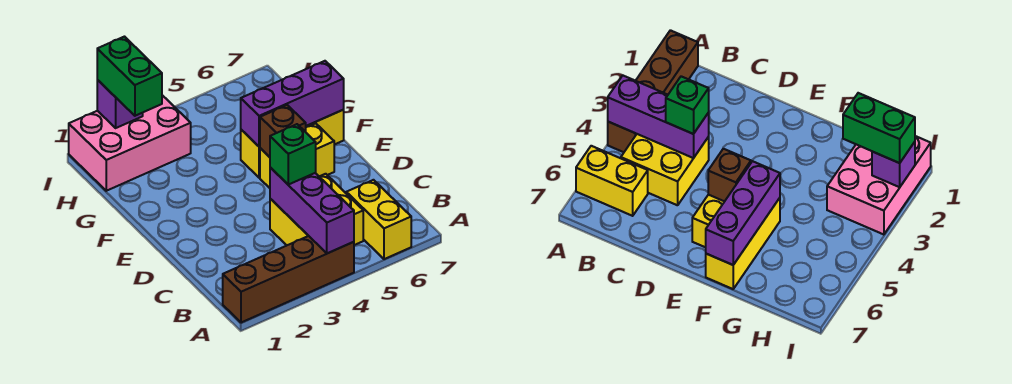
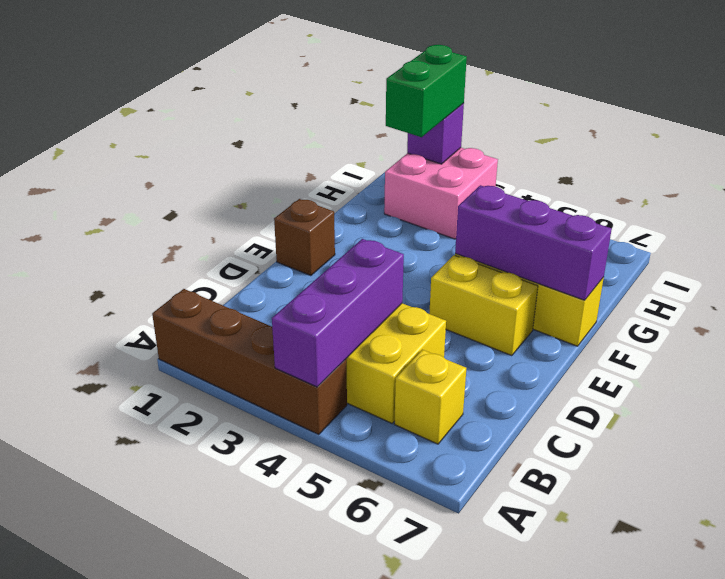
yellow brick A6:B6 level 1 -> yellow brick B6 level 1
green brick C4 level 3 -> none
brown brick E5 level 2 -> brown brick E1 level 1
pink brick H1:I3 level 1 -> pink brick H2:I3 level 1

